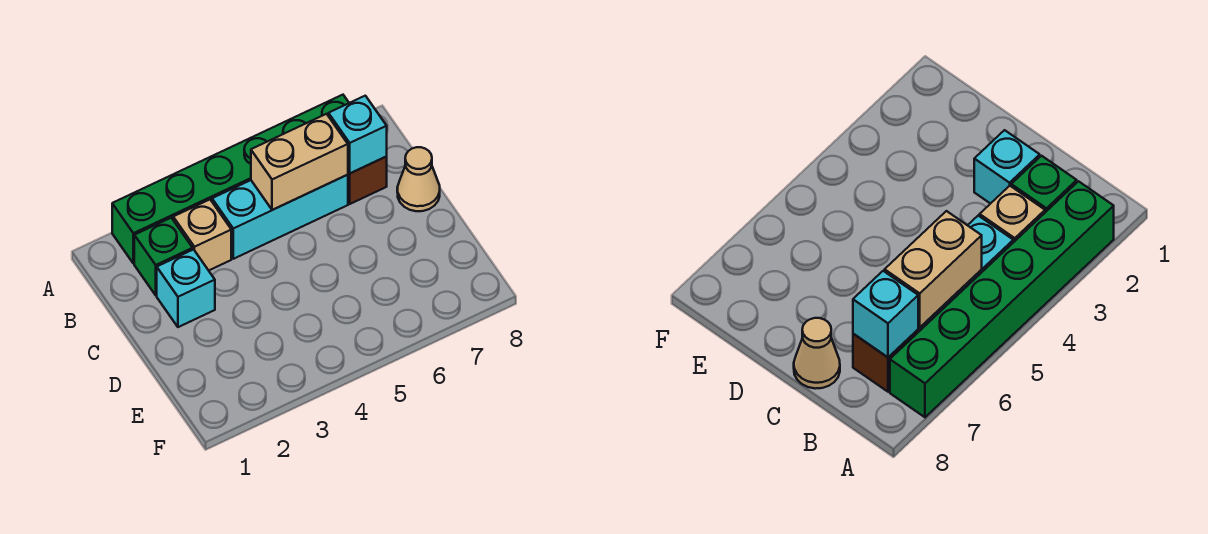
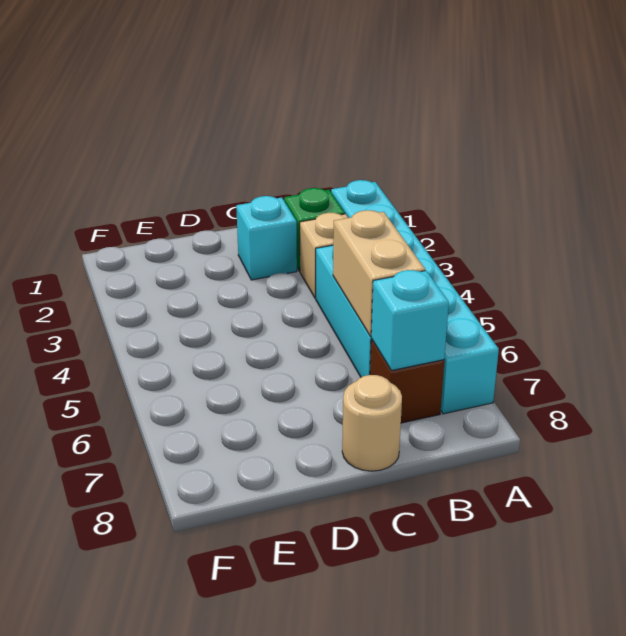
green brick A2:A7 level 1 -> cyan brick A2:A7 level 1
tan cone C8 level 1 -> tan round brick C8 level 1

